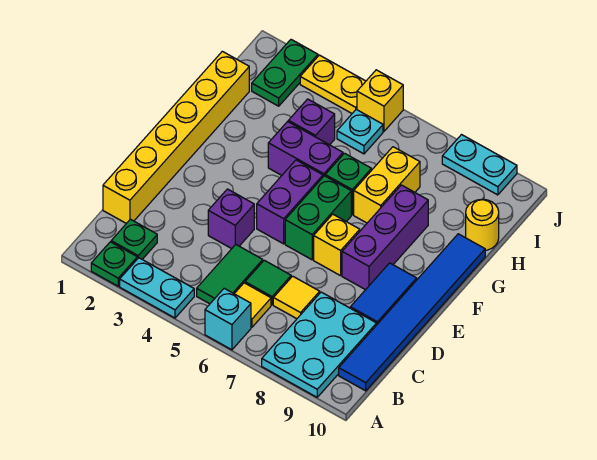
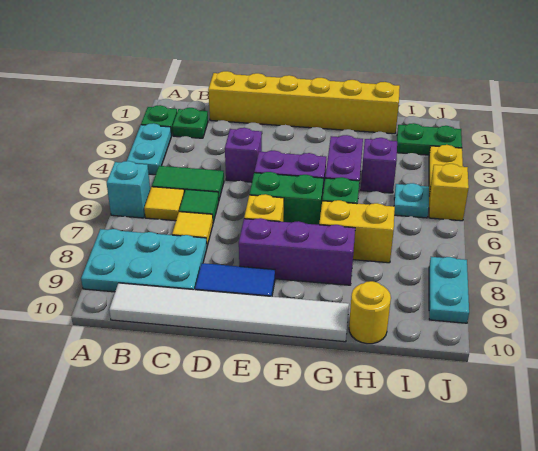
blue tile B10:G10 level 1 -> white tile B10:G10 level 1

